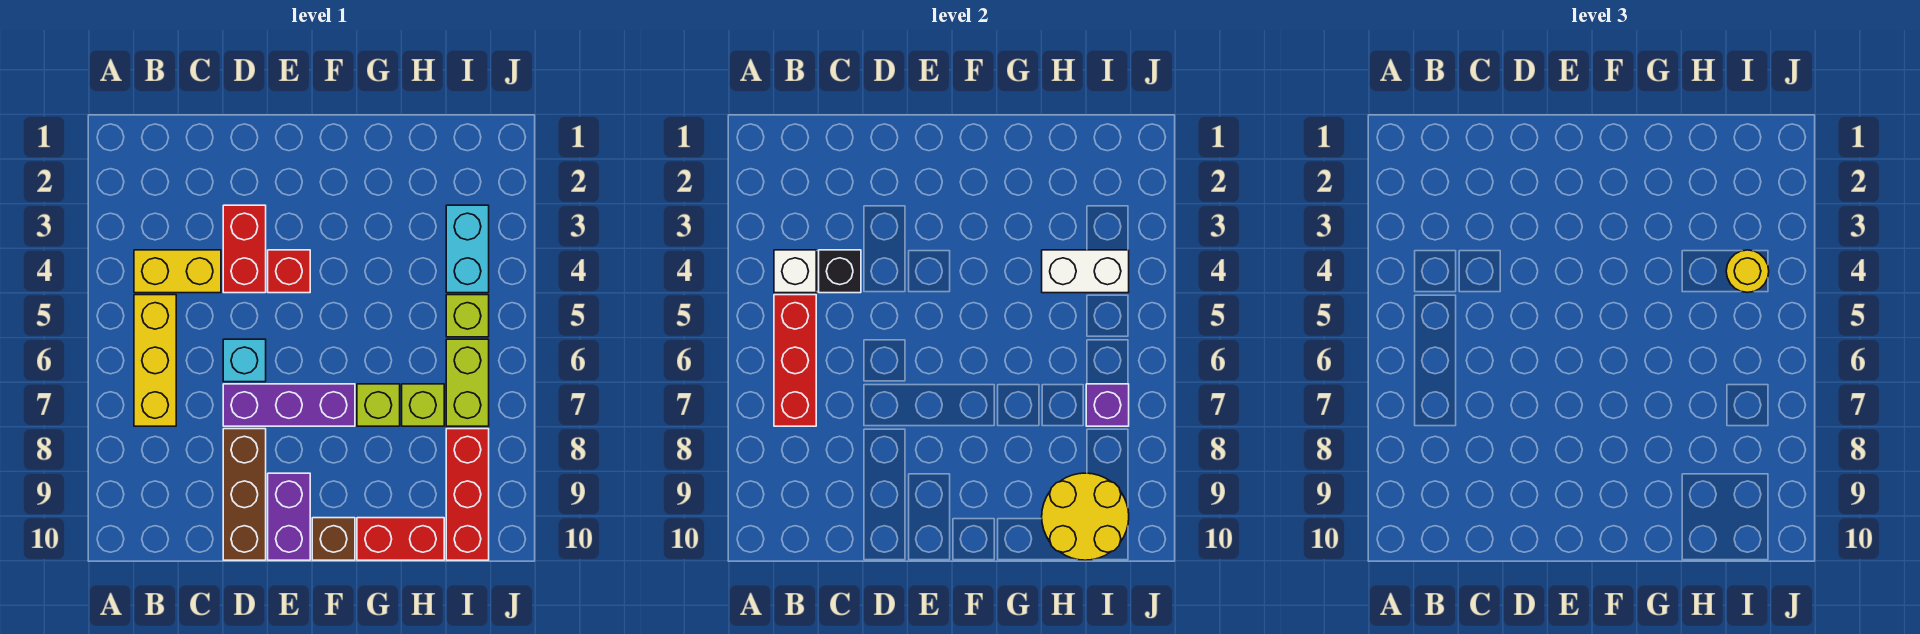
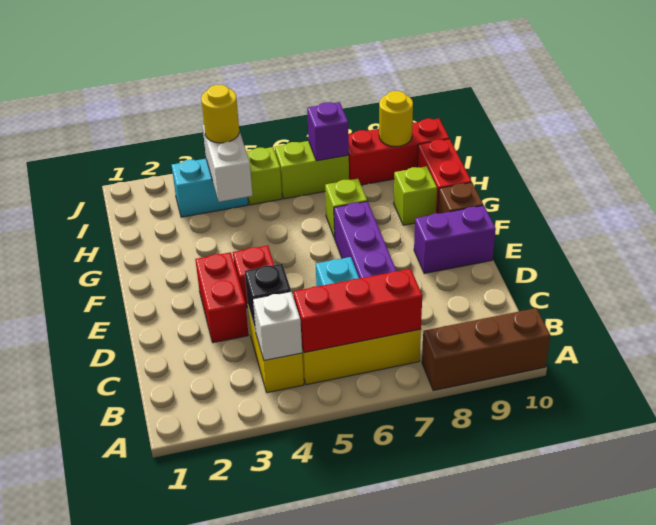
red brick D3:D4 level 1 -> red brick D3:E3 level 1
brown brick D8:D10 level 1 -> brown brick A8:A10 level 1
lime brick H7 level 1 -> lime brick G9 level 1
yellow round brick H9:I10 level 2 -> yellow round brick I9 level 2

